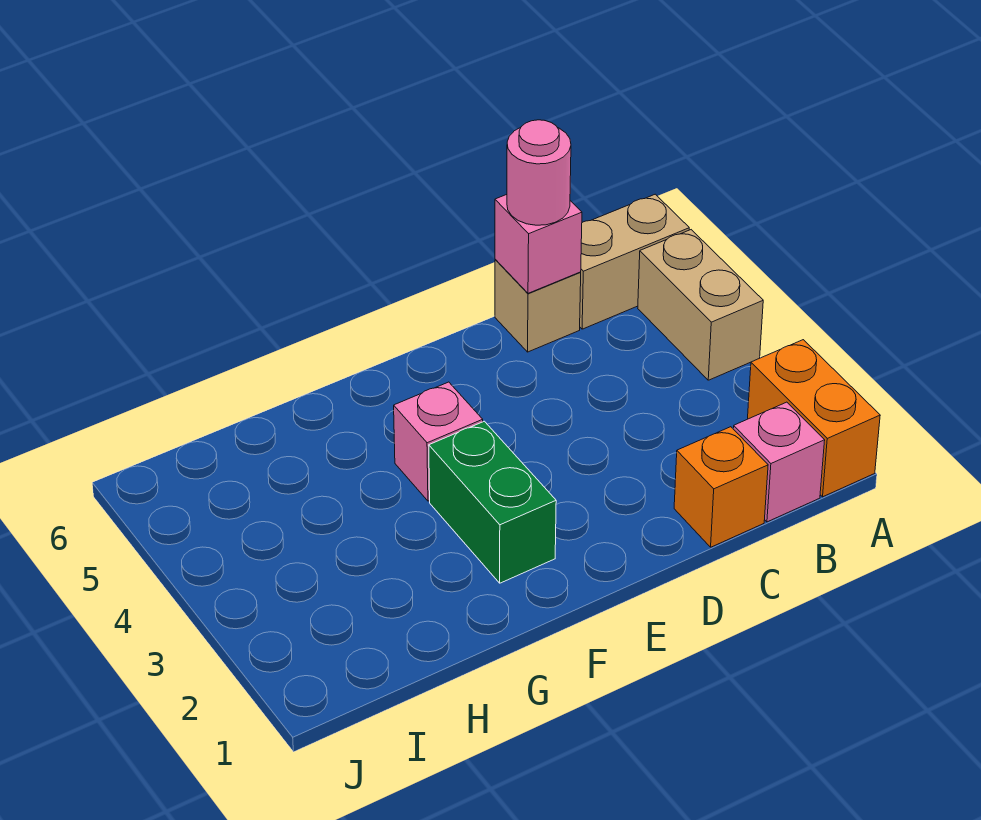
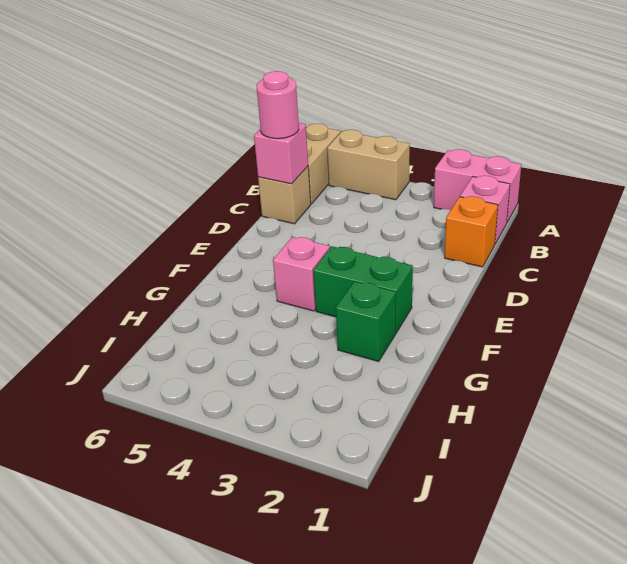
orange brick A1:A2 level 1 -> pink brick A1:A2 level 1
none -> green brick G2 level 1

